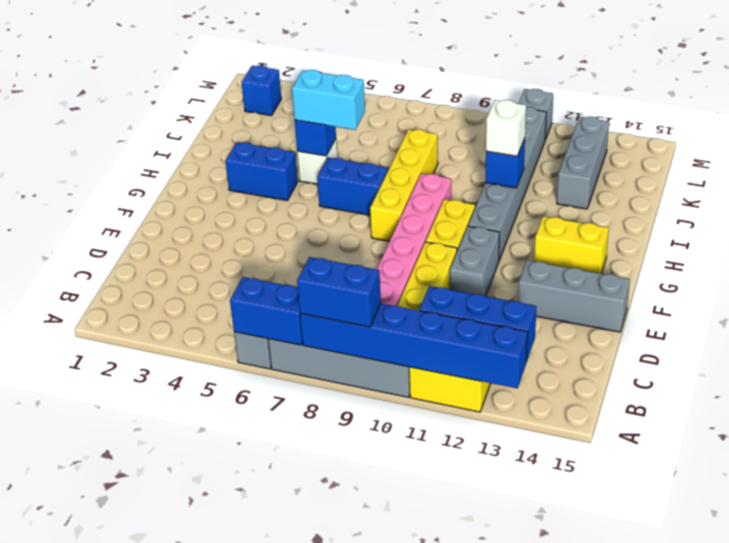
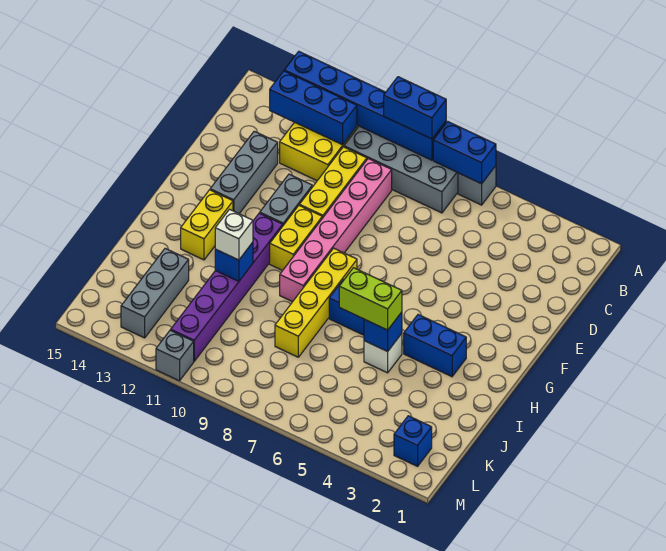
grey brick E13:E15 level 1 -> grey brick D13:F13 level 1
grey brick G11:L11 level 1 -> purple brick G11:L11 level 1
yellow brick G13:G14 level 1 -> yellow brick G13:H13 level 1
cyan brick I5:I6 level 3 -> lime brick I5:I6 level 3

